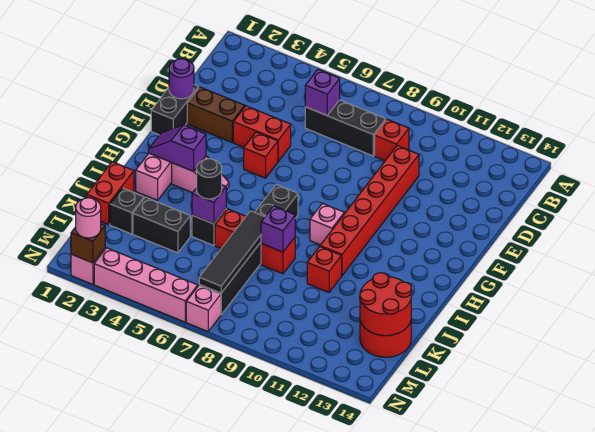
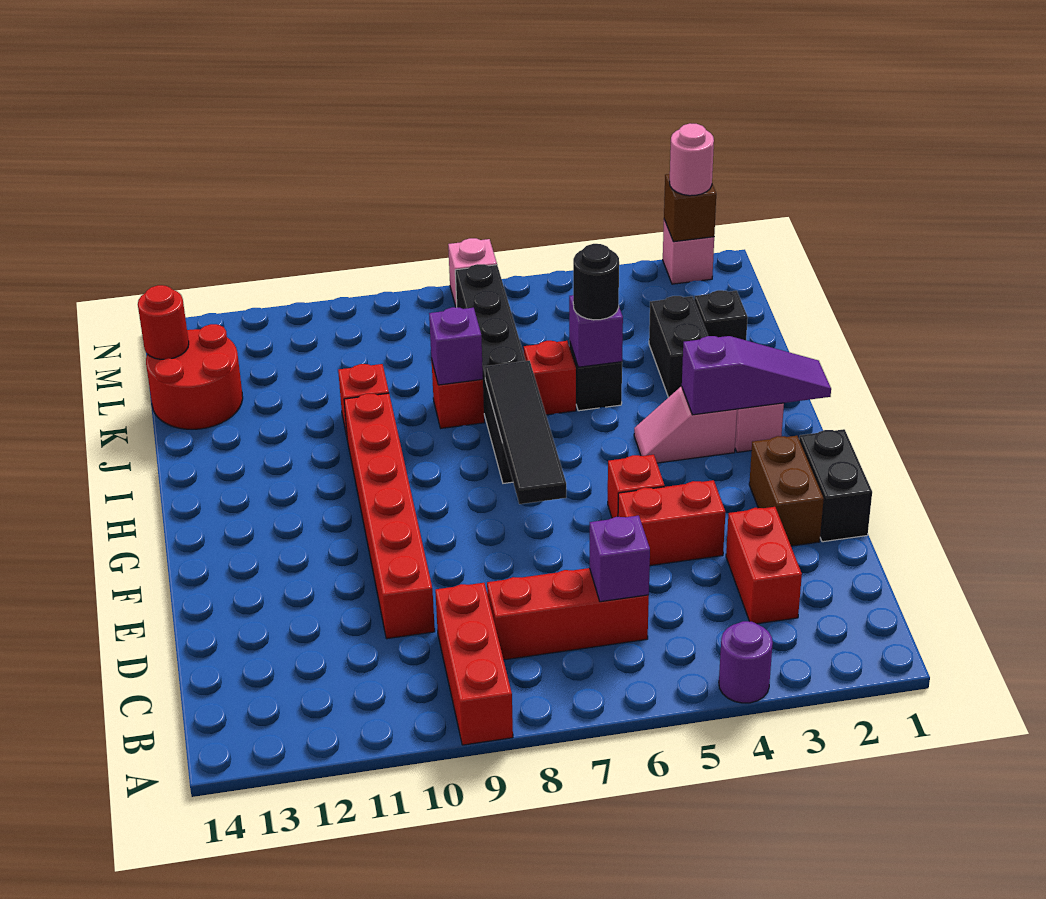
black brick C6:C8 level 1 -> red brick C6:C8 level 1
red brick C9 level 1 -> red brick A9:C9 level 1
purple round brick E1 level 2 -> purple round brick A4 level 1
brown brick E2:E3 level 1 -> brown brick E2:F2 level 1
purple slope H2:H3 level 2 top 3 -> purple slope H1:H3 level 2 top 3
pink brick H9 level 1 -> none
red brick J1:K1 level 1 -> red brick C3:D3 level 1
black tile J7:M7 level 2 -> black tile F7:I7 level 2
black brick K3:K4 level 1 -> black brick J3:K3 level 1
red round brick K13:L14 level 2 -> red round brick L14 level 2
pink brick N3:N6 level 1 -> none

